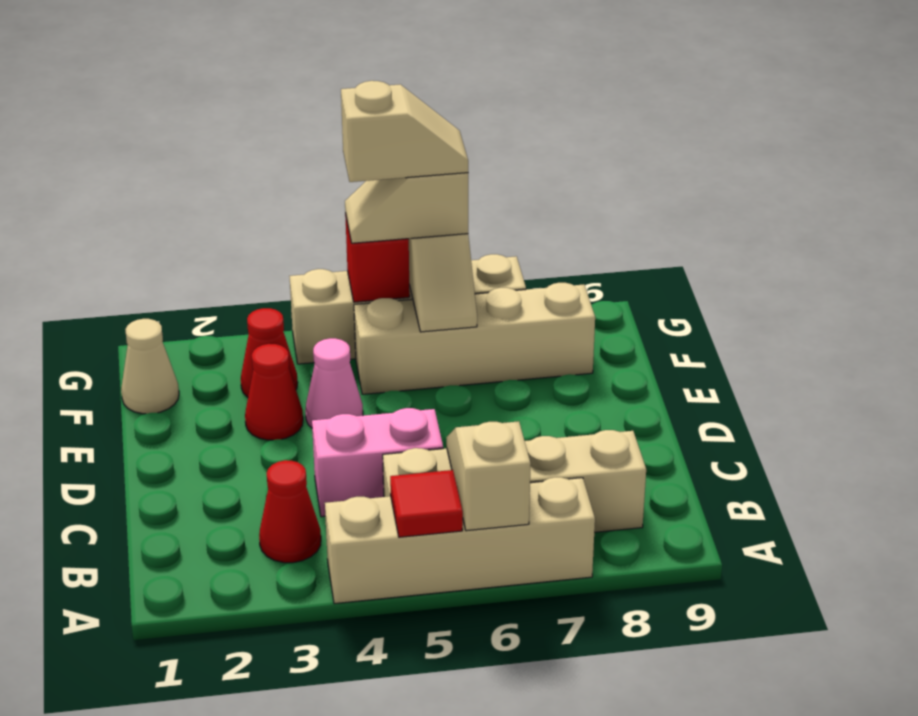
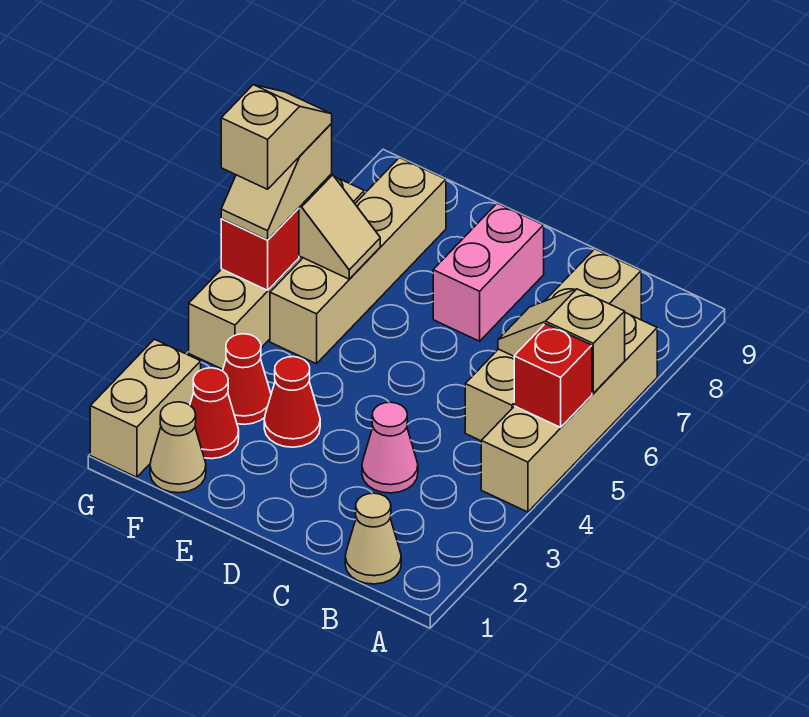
red tile A5 level 2 -> red brick A5 level 2
none -> tan cone B1 level 1
red cone B3 level 1 -> red cone F2 level 1
pink brick C4:C5 level 1 -> pink brick D7:D8 level 1
pink cone E4 level 1 -> pink cone C3 level 1
none -> tan brick G1:G2 level 1

